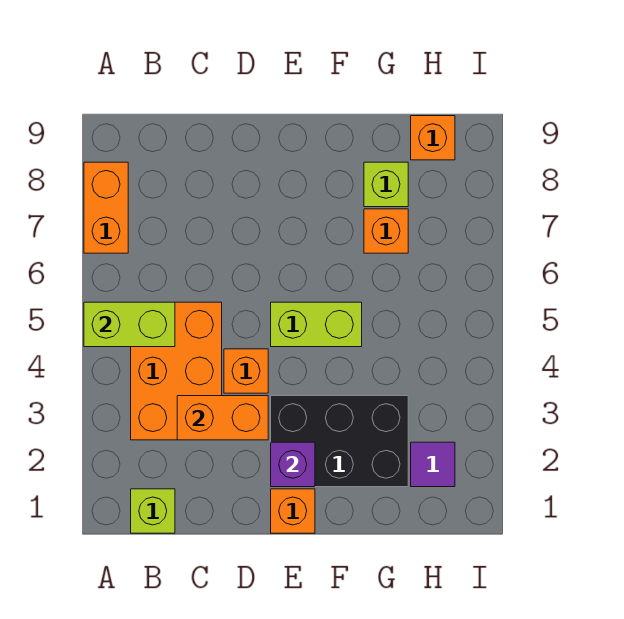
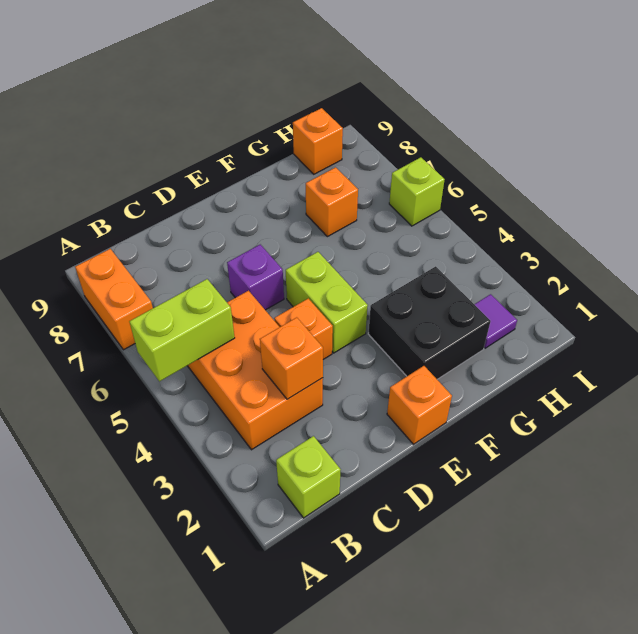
orange brick C3:D3 level 2 -> orange brick C3 level 2
black brick E2:G3 level 1 -> black brick F2:G3 level 1
purple brick E2 level 2 -> purple brick D6 level 1
lime brick E5:F5 level 1 -> lime brick E4:E5 level 1
lime brick G8 level 1 -> lime brick I6 level 1

